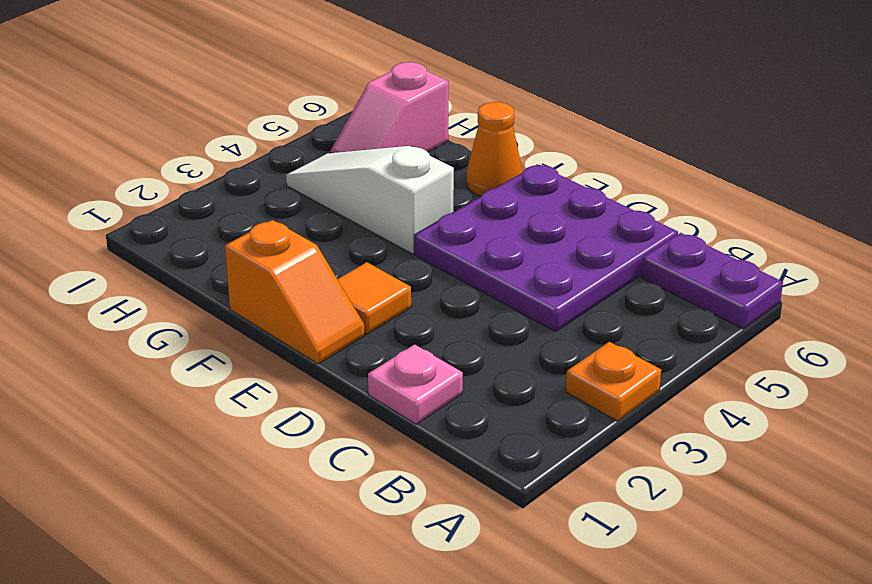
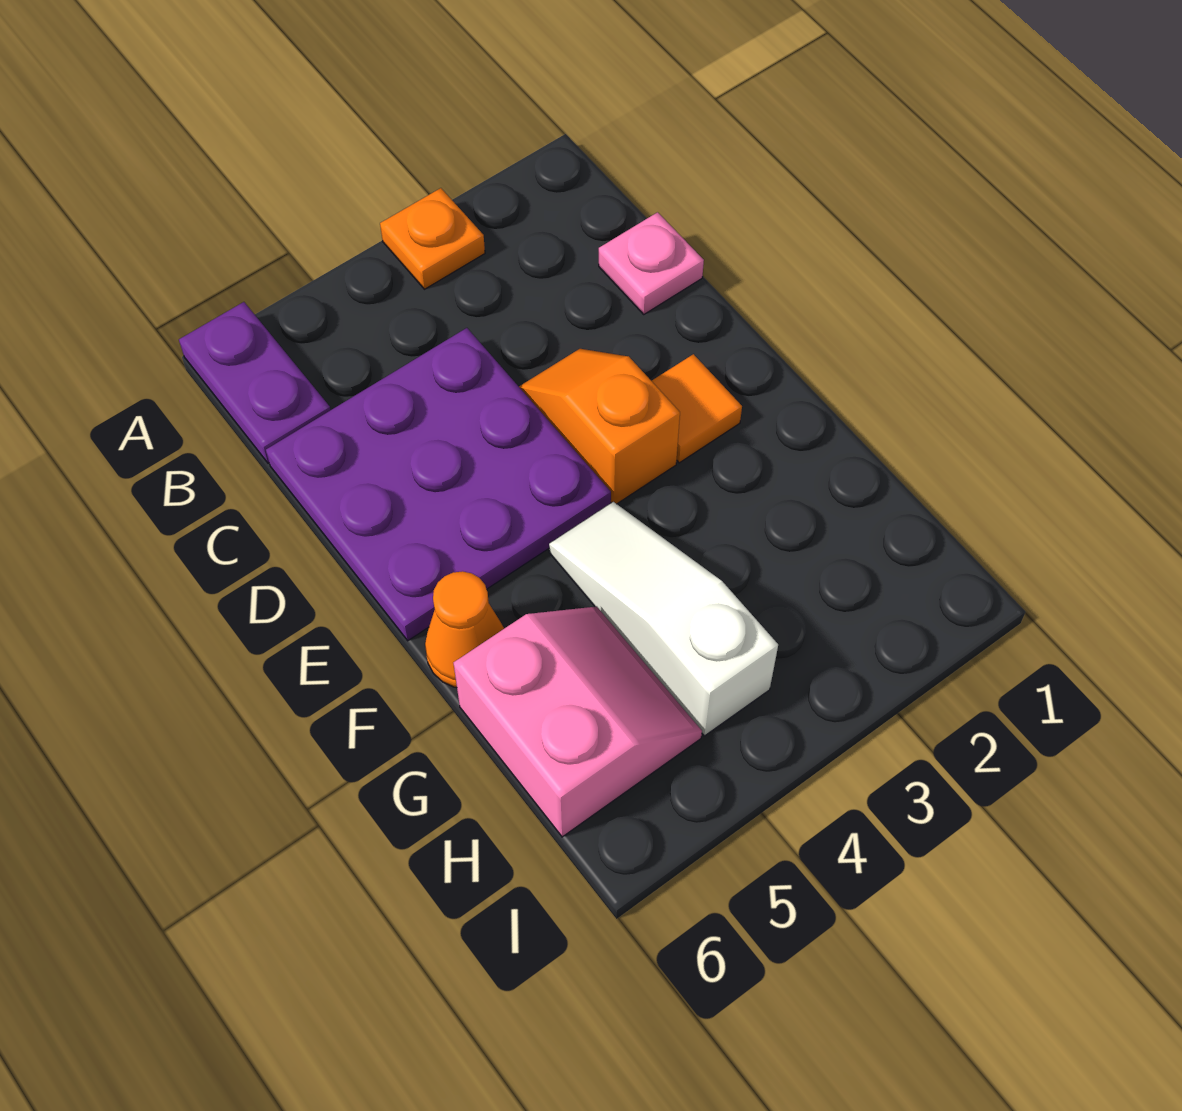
orange slope E1:F1 level 1 top F -> orange slope D3:E3 level 1 top E
white slope F4:H4 level 1 top F -> white slope F4:H4 level 1 top H
pink slope H5:H6 level 1 top 6 -> pink slope G5:H6 level 1 top 6

